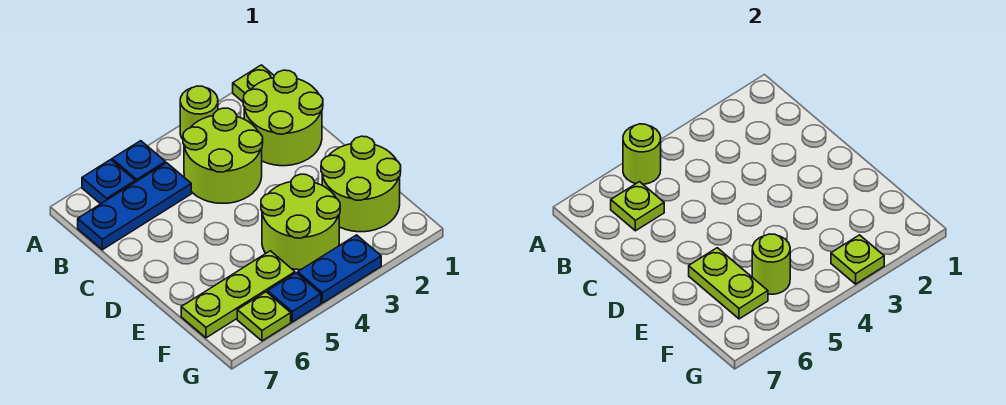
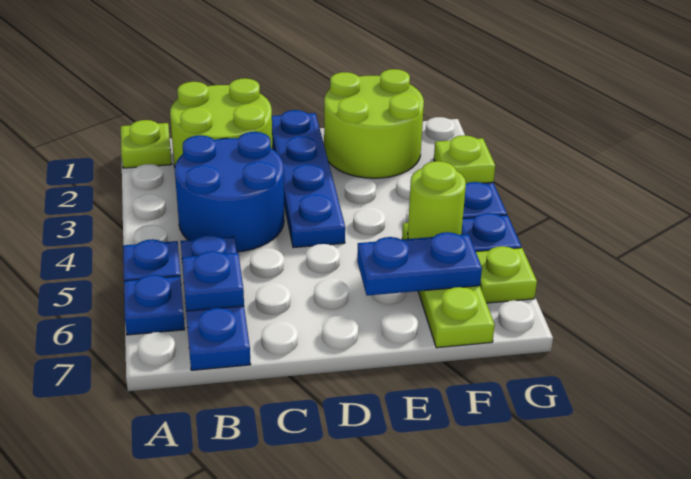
lime round brick A3 level 1 -> none
lime round brick A5 level 2 -> none
lime round brick B3:C4 level 1 -> blue round brick B3:C4 level 1
lime plate B6 level 2 -> blue plate B6 level 2
none -> blue plate D1:D4 level 1
lime round brick E3:F4 level 1 -> none
lime plate E6:F6 level 2 -> blue plate E6:F6 level 2

